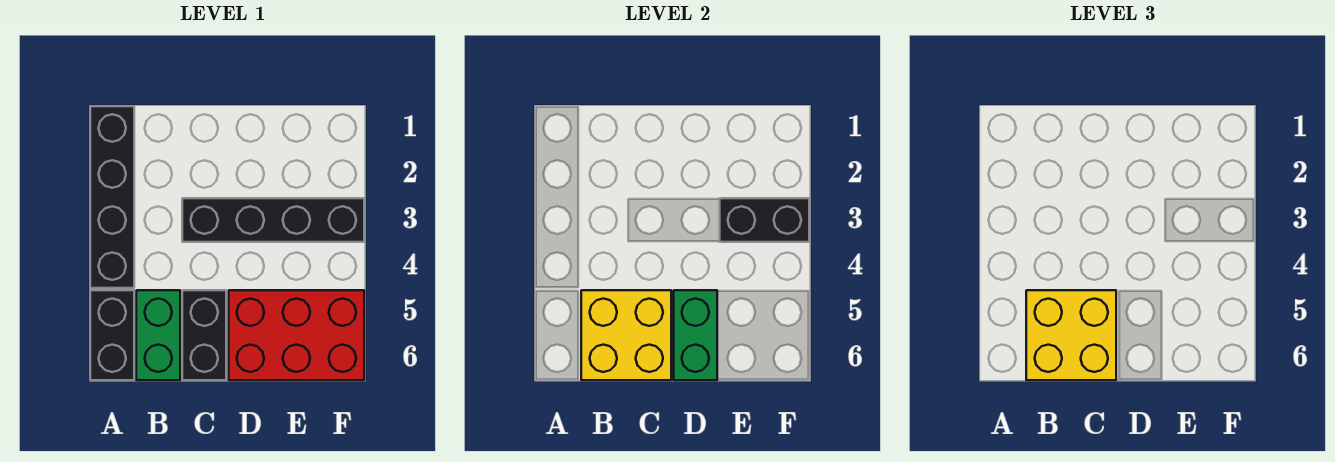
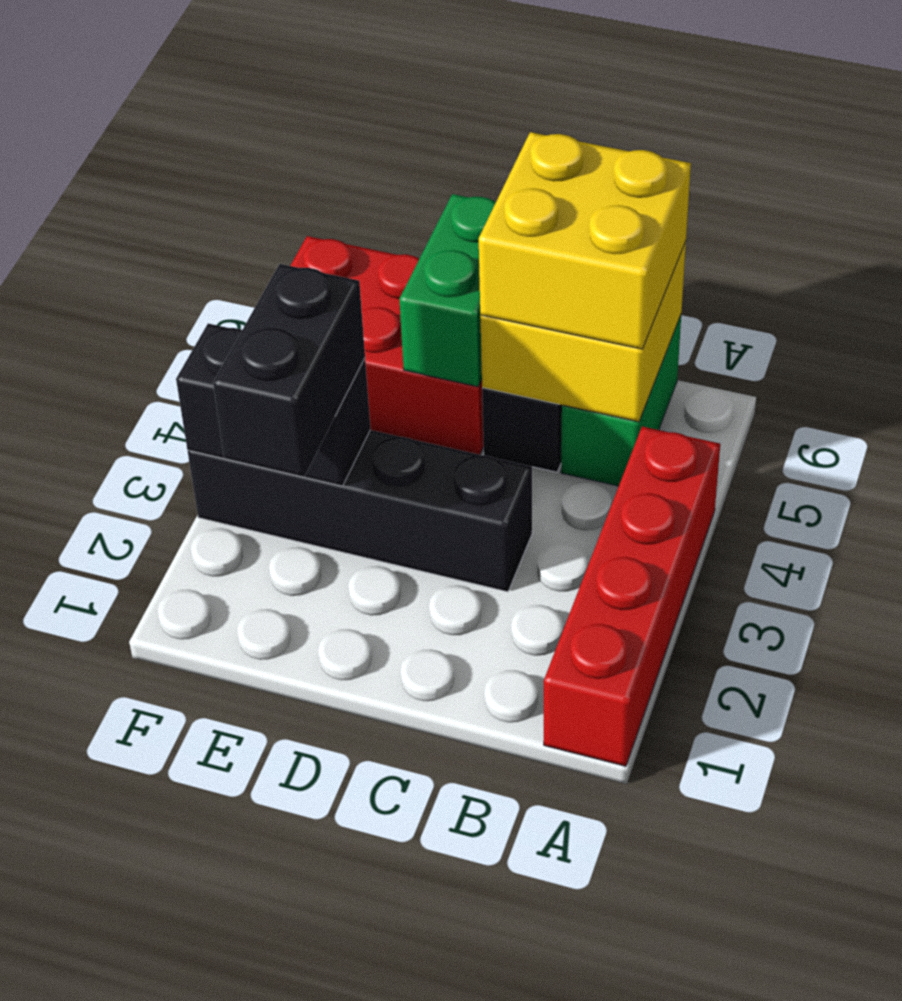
black brick A1:A4 level 1 -> red brick A1:A4 level 1
black brick A5:A6 level 1 -> black brick E2:E3 level 3

